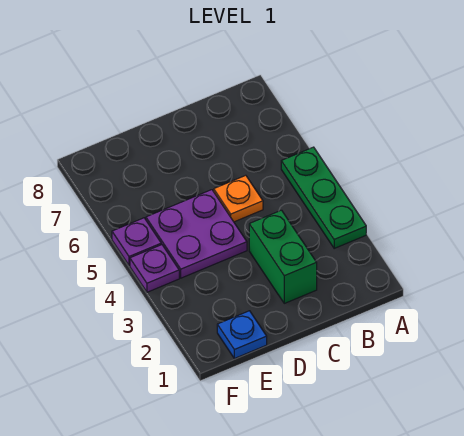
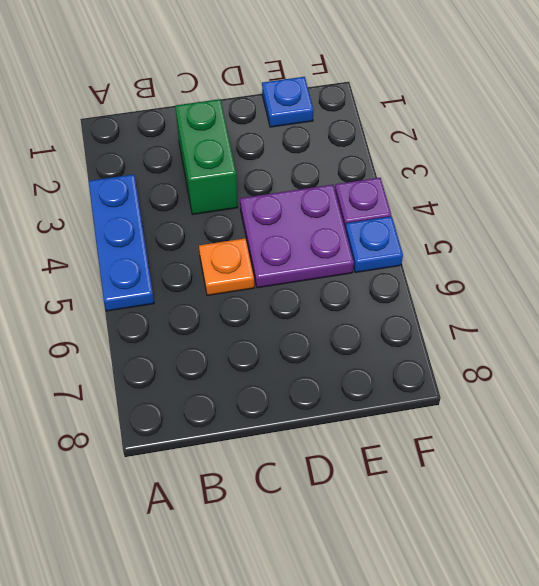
green plate A3:A5 level 1 -> blue plate A3:A5 level 1
purple plate F5 level 1 -> blue plate F5 level 1

